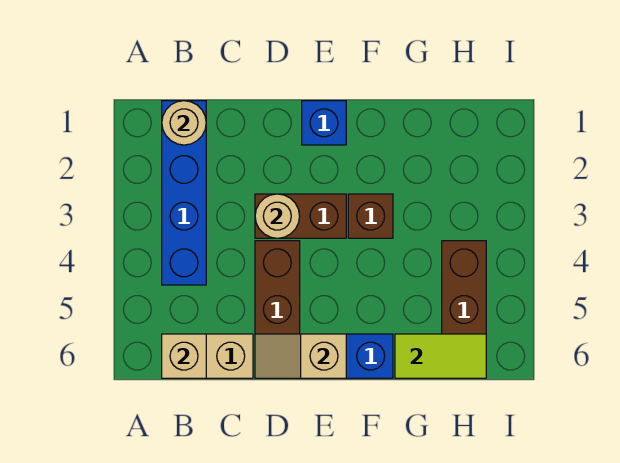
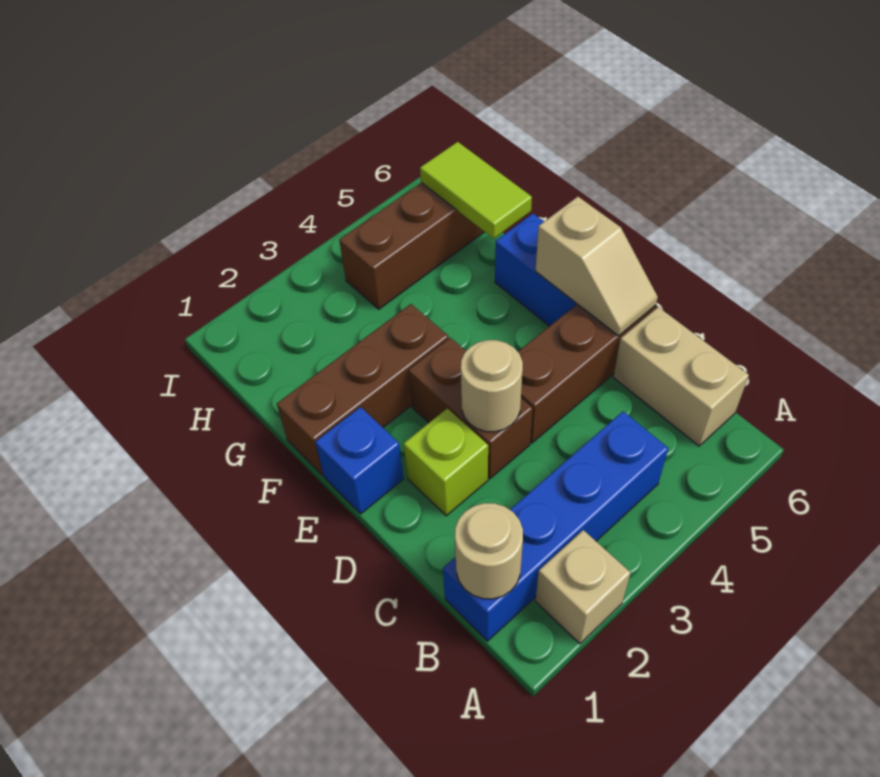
tan brick B6 level 2 -> tan brick A2 level 1
none -> lime brick D2 level 1
brown brick F3 level 1 -> brown brick F1:F3 level 1

